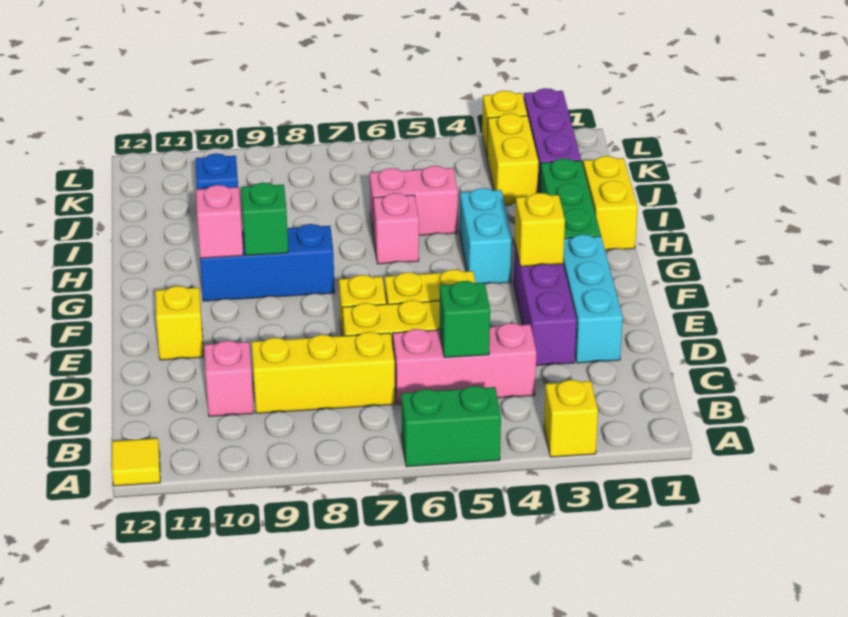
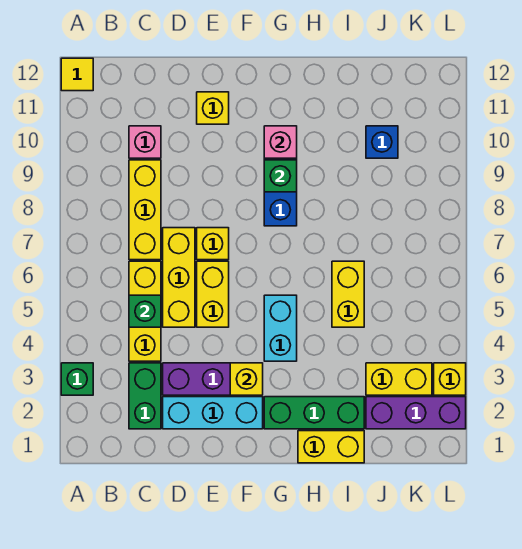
yellow brick A3 level 1 -> green brick A3 level 1
green brick A5:A6 level 1 -> green brick C2:C3 level 1
pink brick C4:C6 level 1 -> yellow brick C4:C6 level 1
cyan brick G4:H4 level 1 -> cyan brick G4:G5 level 1
pink brick H6 level 1 -> none
pink brick I5:I6 level 1 -> yellow brick I5:I6 level 1

